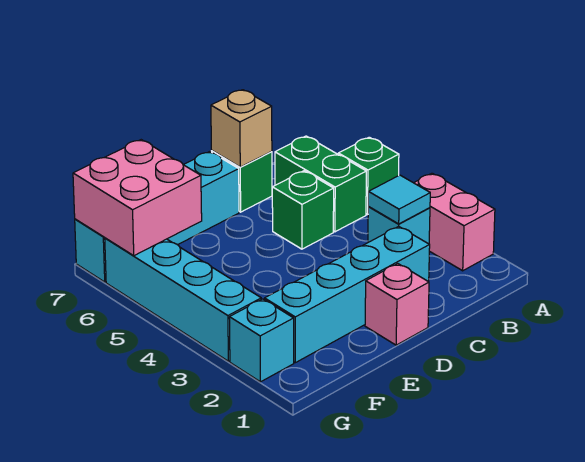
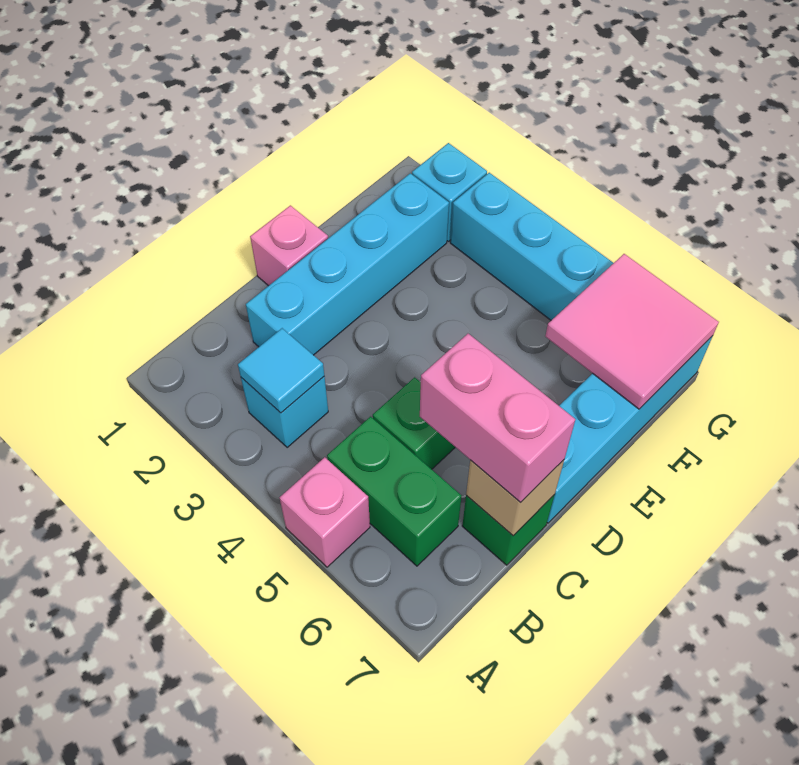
pink brick A2:A3 level 1 -> pink brick C6:C7 level 3
green brick A5 level 1 -> pink brick A5 level 1
pink brick F6:G7 level 2 -> pink tile F6:G7 level 2

